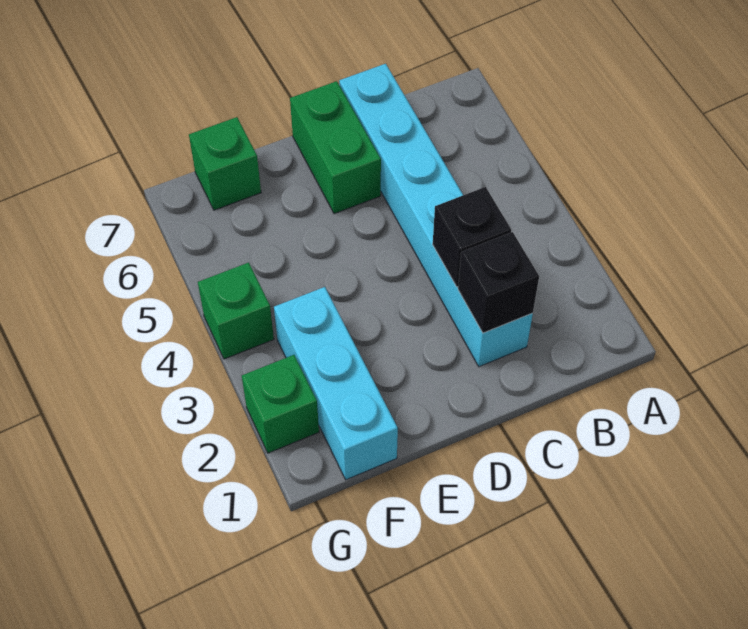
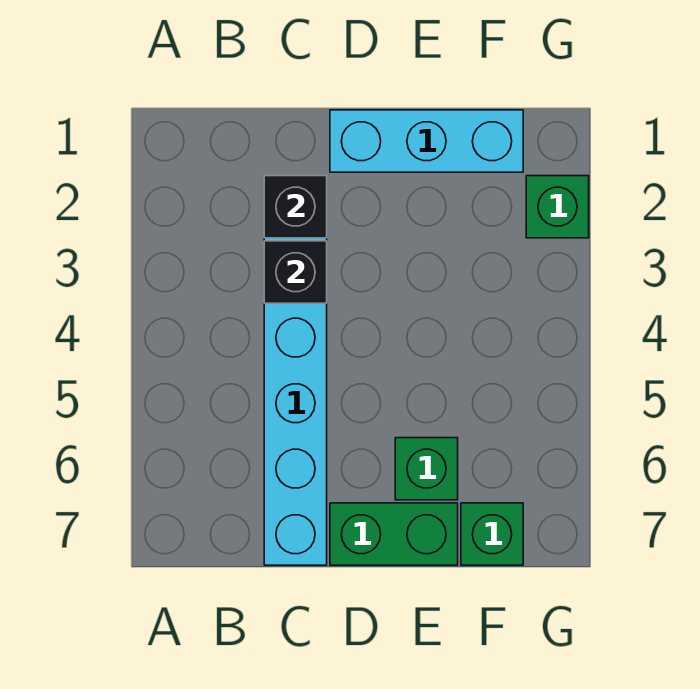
green brick D6:D7 level 1 -> green brick D7:E7 level 1
cyan brick F1:F3 level 1 -> cyan brick D1:F1 level 1
green brick G4 level 1 -> green brick E6 level 1

